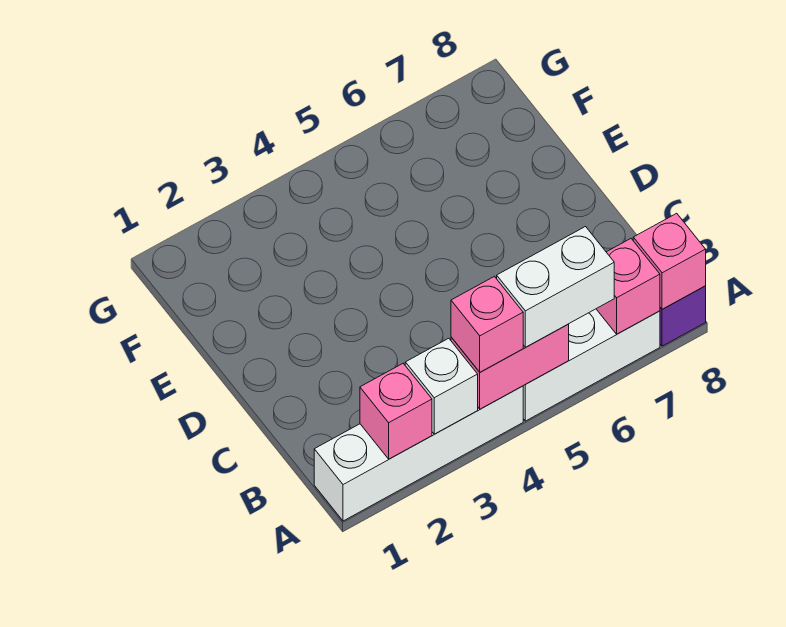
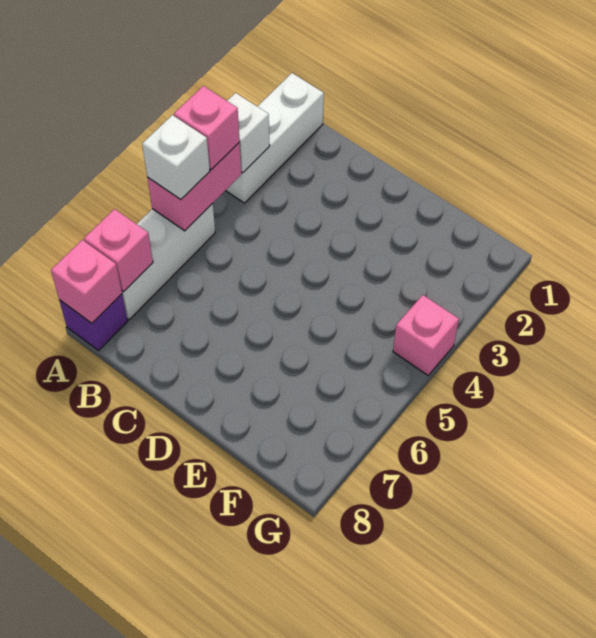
white brick A1:A4 level 1 -> white brick A1:A3 level 1
pink brick A2 level 2 -> pink brick G4 level 1
white brick A5:A6 level 3 -> white brick A5 level 3

